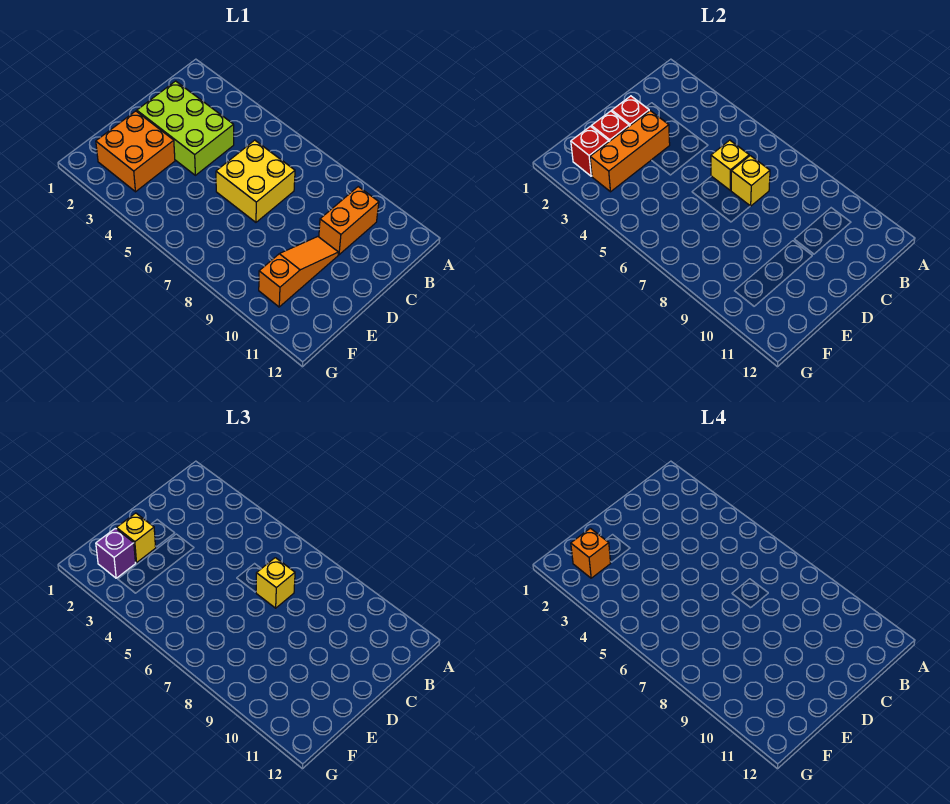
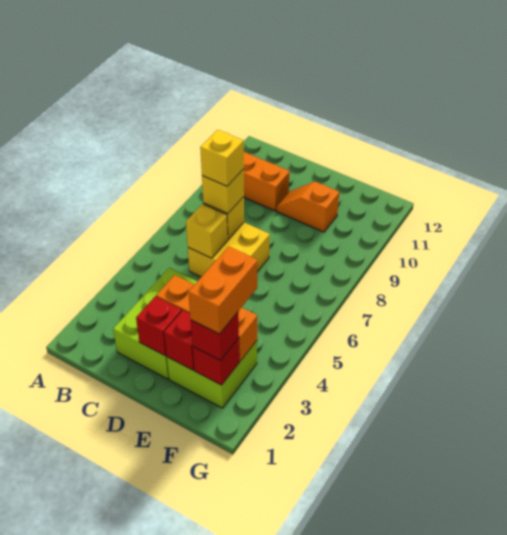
orange slope D10:F10 level 1 top F -> orange slope D10:E10 level 1 top E
orange brick E2:F3 level 1 -> lime brick E2:F3 level 1
yellow brick E2 level 3 -> yellow brick C7 level 4
purple brick F2 level 3 -> red brick F2 level 3
orange brick F2 level 4 -> orange brick F2:F3 level 4

